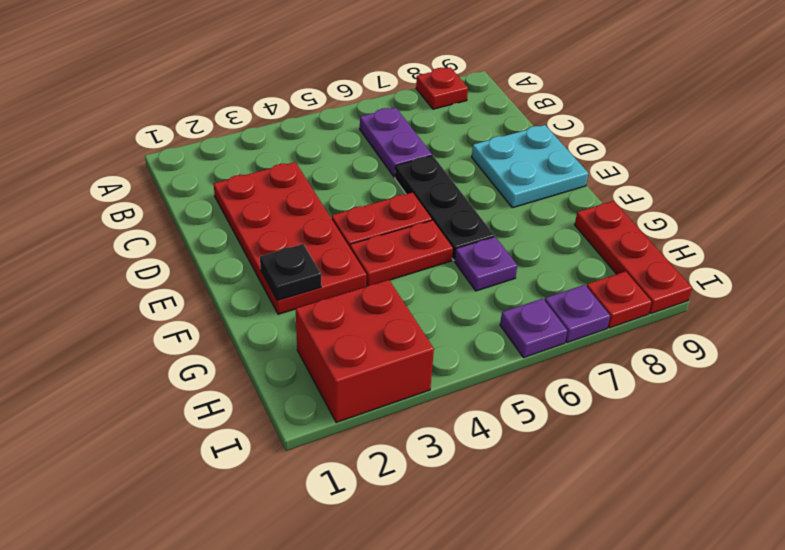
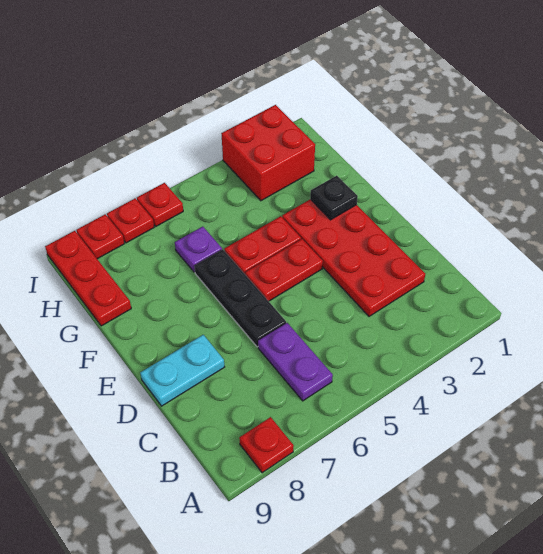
cyan plate D8:E9 level 1 -> cyan plate D8:D9 level 1
purple plate I6 level 1 -> red plate I6 level 1
purple plate I7 level 1 -> red plate I7 level 1

